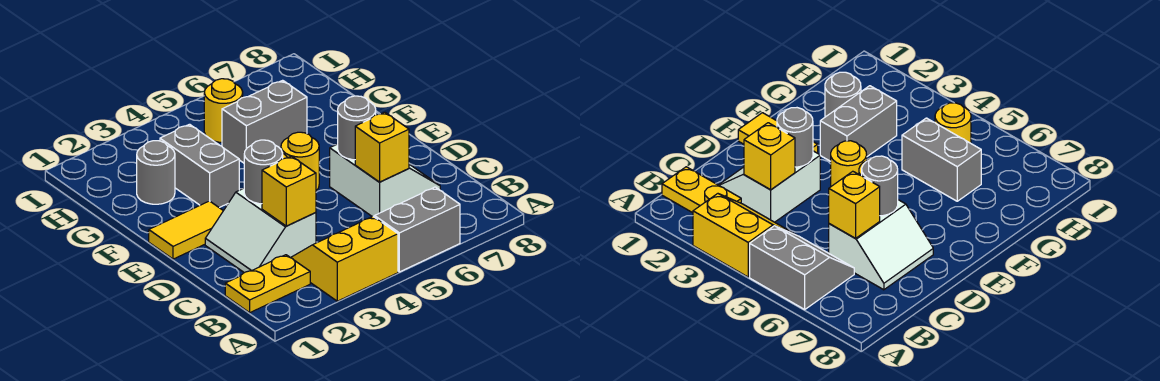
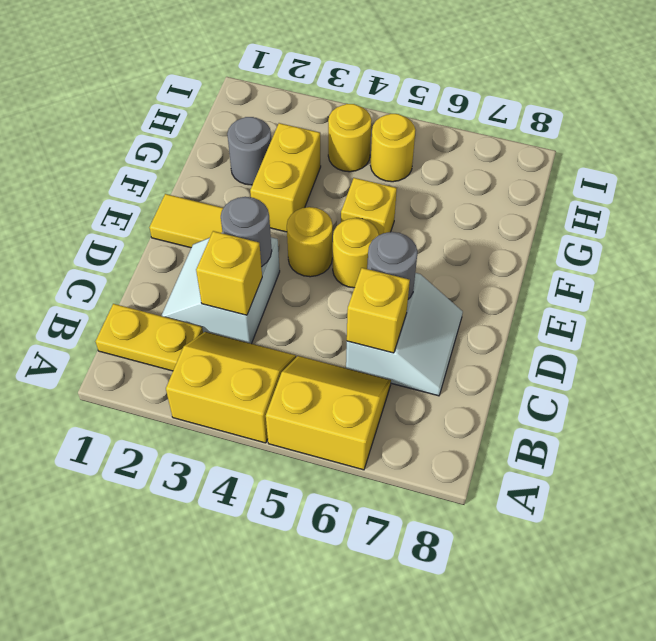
grey slope A5:B6 level 1 top A -> yellow slope A5:B6 level 1 top A
grey brick F3:G3 level 1 -> yellow brick F3:G3 level 1
none -> yellow brick F5 level 1
grey brick G5:G6 level 1 -> none
none -> yellow round brick H4 level 1

